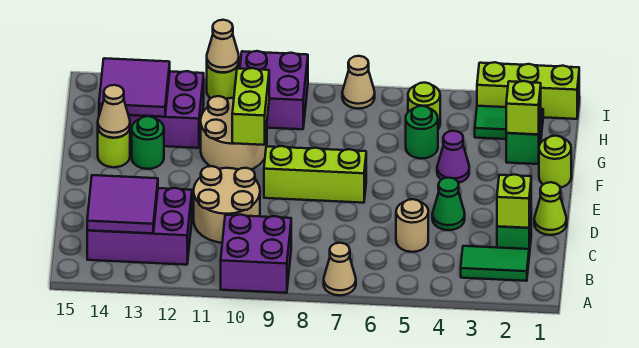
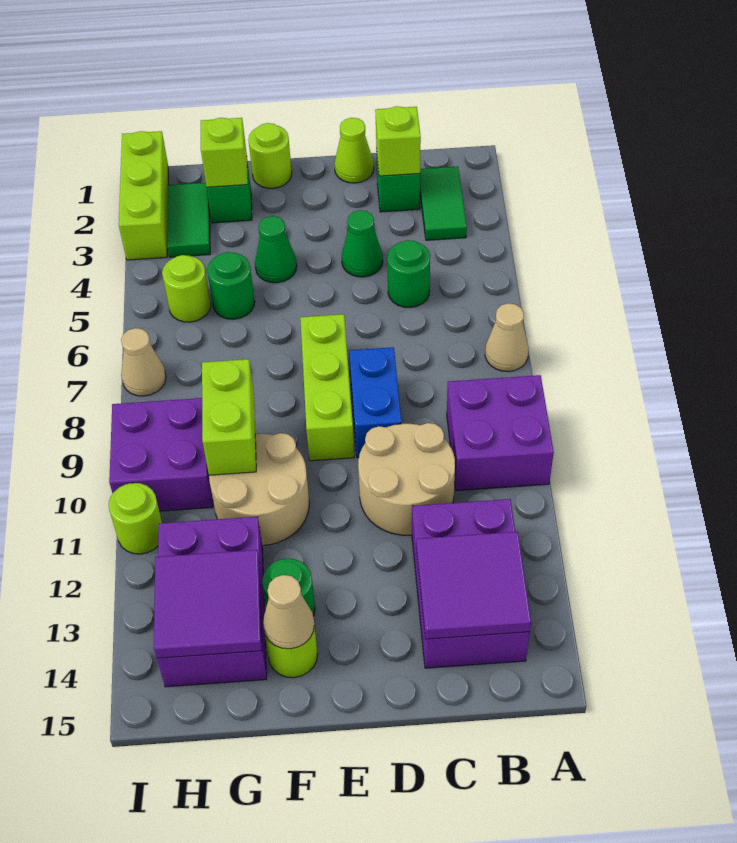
tan round brick C5 level 1 -> green round brick C5 level 1
none -> blue brick D8:D9 level 1
purple cone F4 level 1 -> green cone F4 level 1
lime brick F10:G10 level 2 -> lime brick G9:G10 level 2
tan cone I11 level 2 -> none

